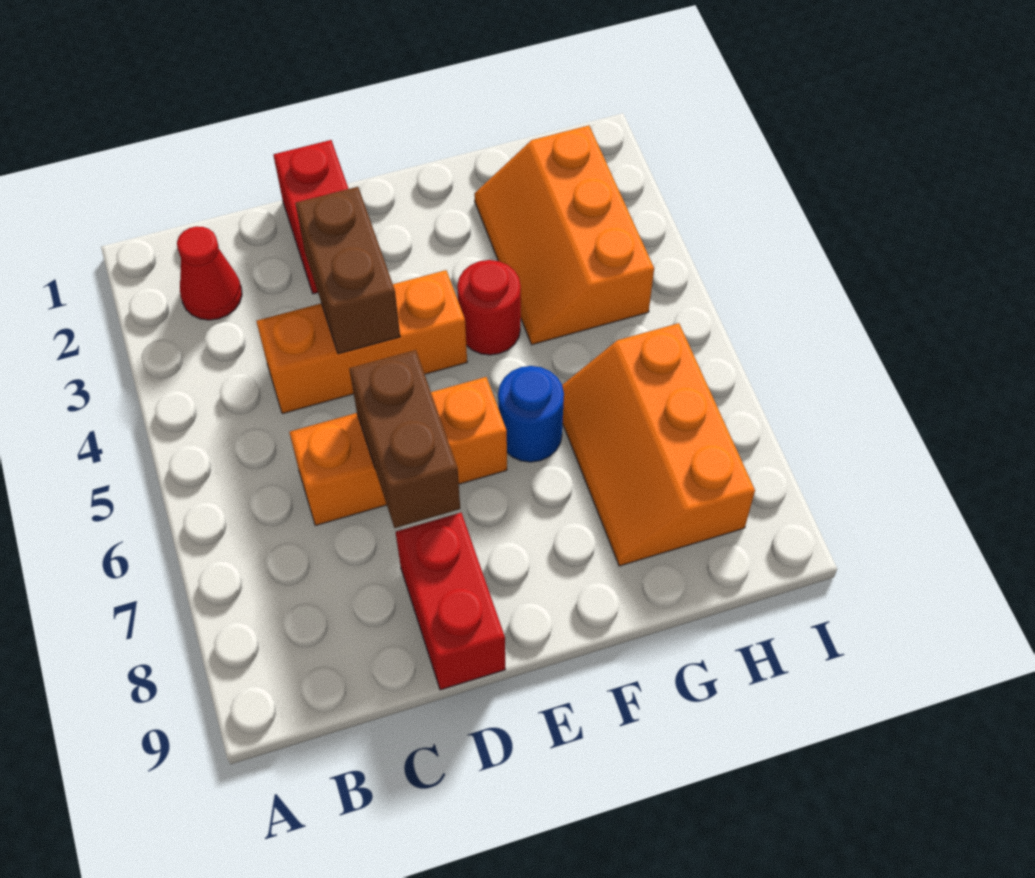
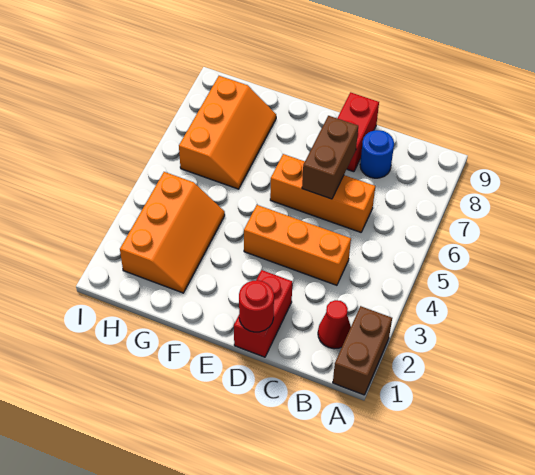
brown brick D3:D4 level 2 -> brown brick A1:A2 level 1
red round brick F4 level 1 -> red round brick D1 level 2
blue round brick F6 level 1 -> blue round brick C8 level 1

